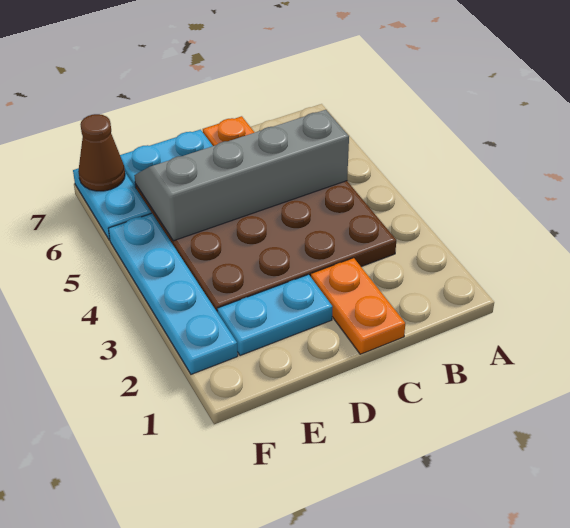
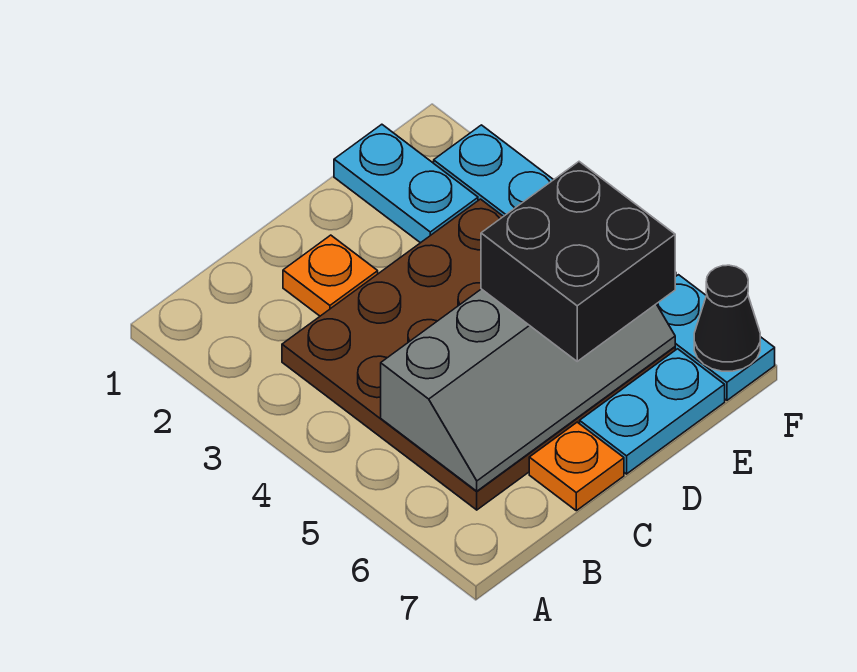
orange plate C1:C2 level 1 -> orange plate C2 level 1
cyan plate D2:E2 level 1 -> cyan plate E1:E2 level 1
none -> black brick D5:E6 level 3
brown cone F7 level 2 -> black cone F7 level 2

